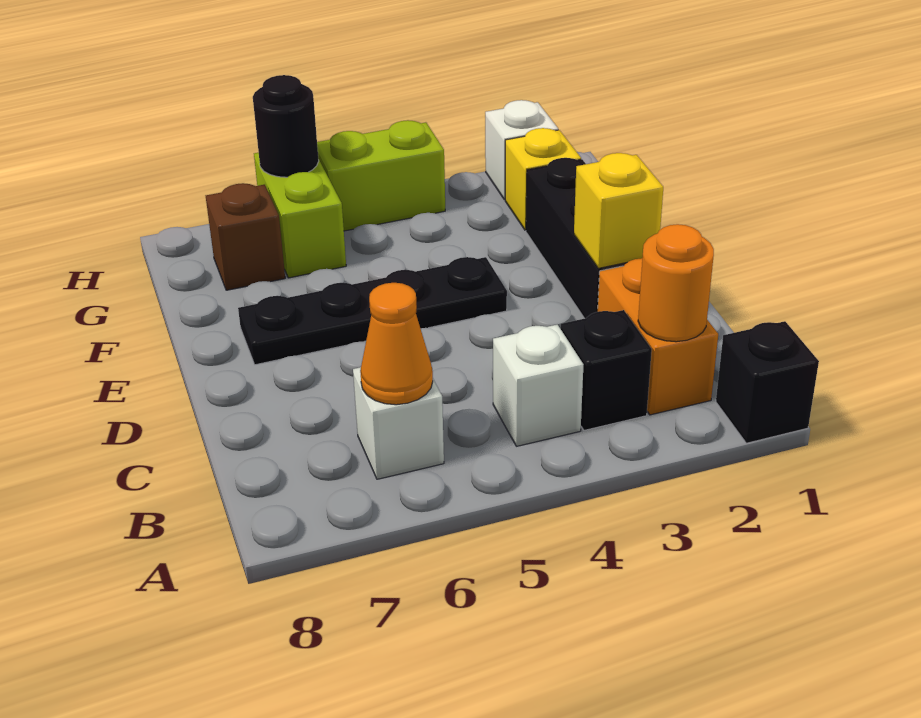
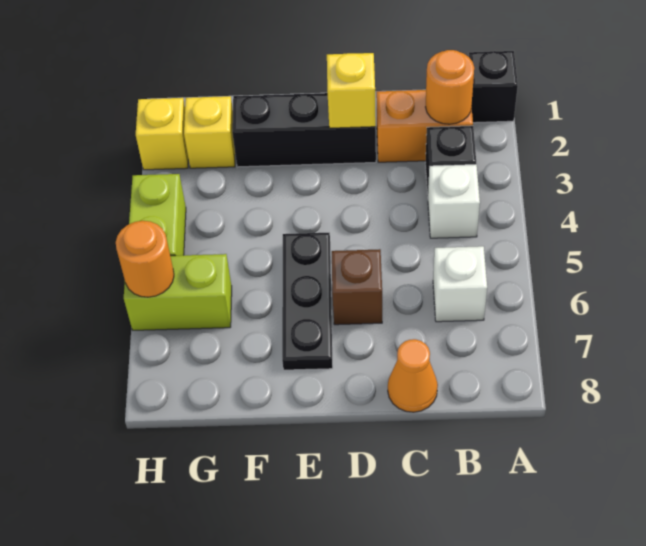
orange cone B6 level 2 -> orange cone C8 level 1
black plate E4:E7 level 1 -> black plate E5:E7 level 1
brown brick G7 level 1 -> brown brick D6 level 1
white brick H2 level 1 -> yellow brick H2 level 1
black round brick H6 level 2 -> orange round brick H6 level 2

